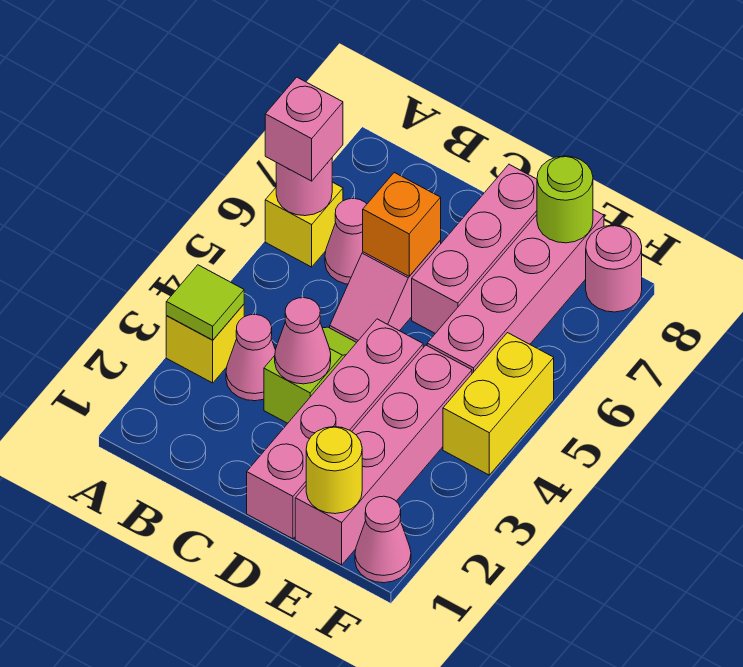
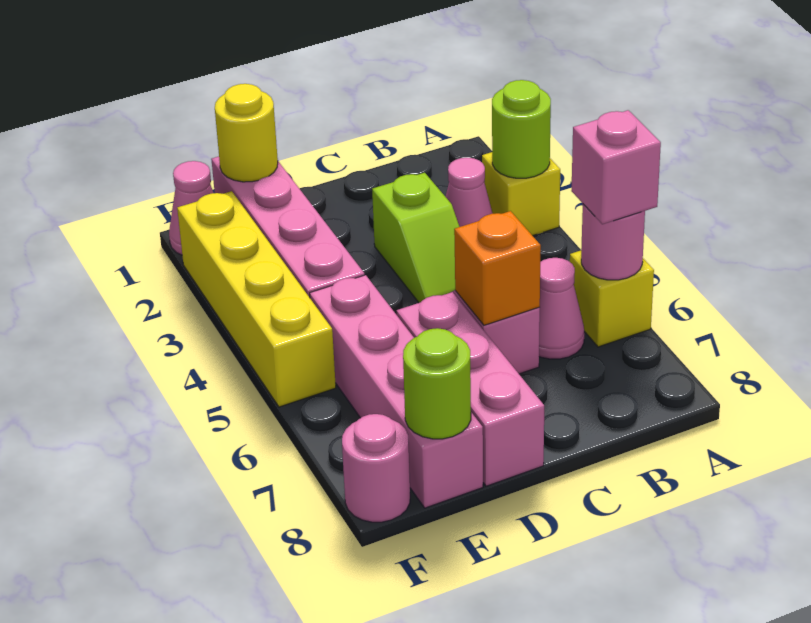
lime tile A3 level 2 -> lime round brick A3 level 2
pink cone C3 level 2 -> none
pink brick D1:D4 level 1 -> none
yellow brick F4:F5 level 1 -> yellow brick F2:F5 level 1

